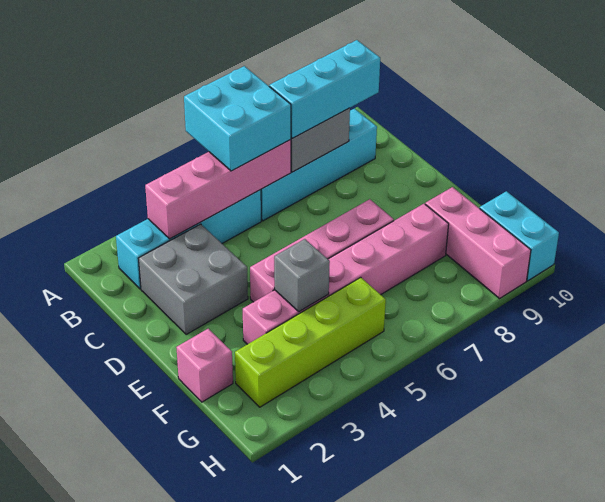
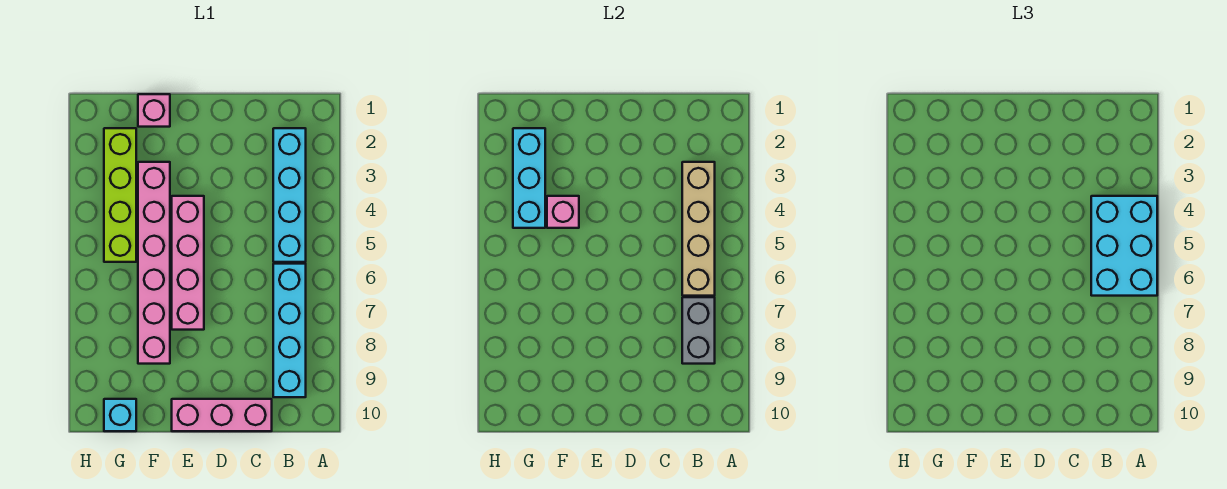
cyan brick A5:B6 level 3 -> cyan brick A4:B6 level 3
pink brick B3:B6 level 2 -> tan brick B3:B6 level 2
cyan brick B7:B9 level 3 -> cyan brick G2:G4 level 2
grey brick C2:D3 level 1 -> none
grey brick F4 level 2 -> pink brick F4 level 2
pink brick F9:H9 level 1 -> pink brick C10:E10 level 1
cyan brick G10:H10 level 1 -> cyan brick G10 level 1

